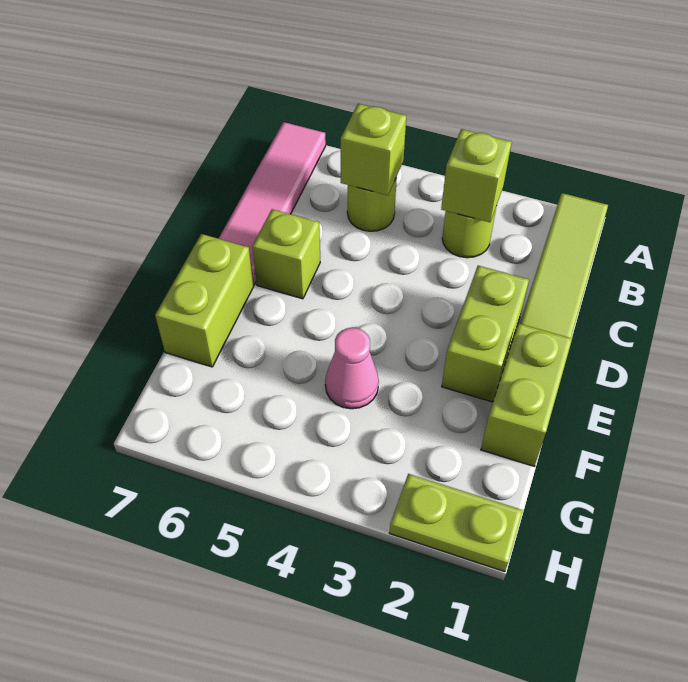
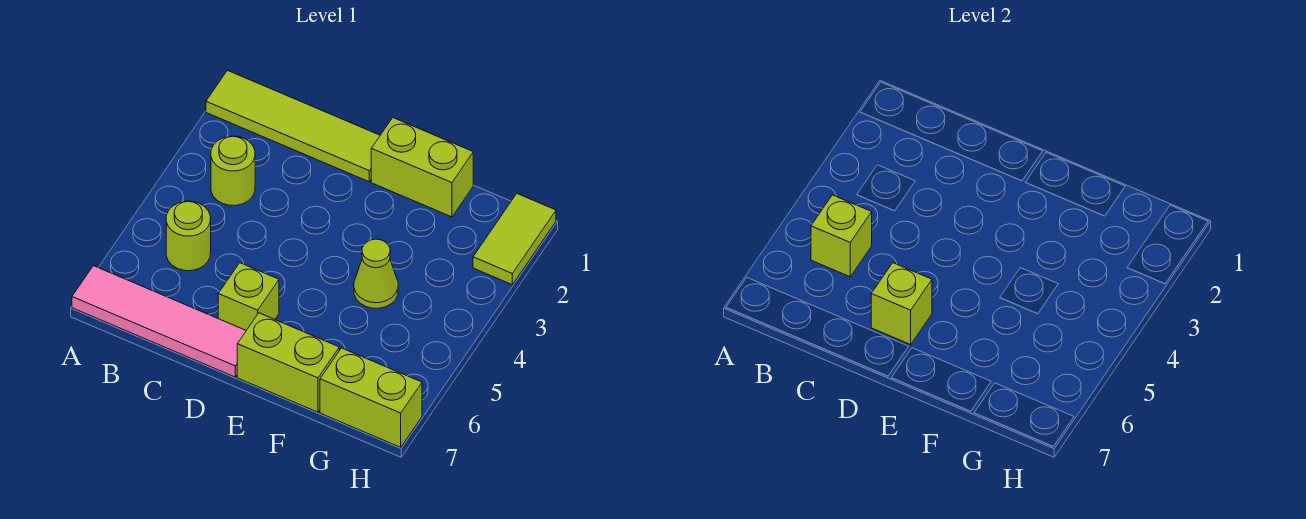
lime brick B3 level 2 -> lime brick D6 level 2
lime brick D2:E2 level 1 -> lime brick G7:H7 level 1
pink cone F4 level 1 -> lime cone F4 level 1
lime plate H1:H2 level 1 -> lime tile H1:H2 level 1

